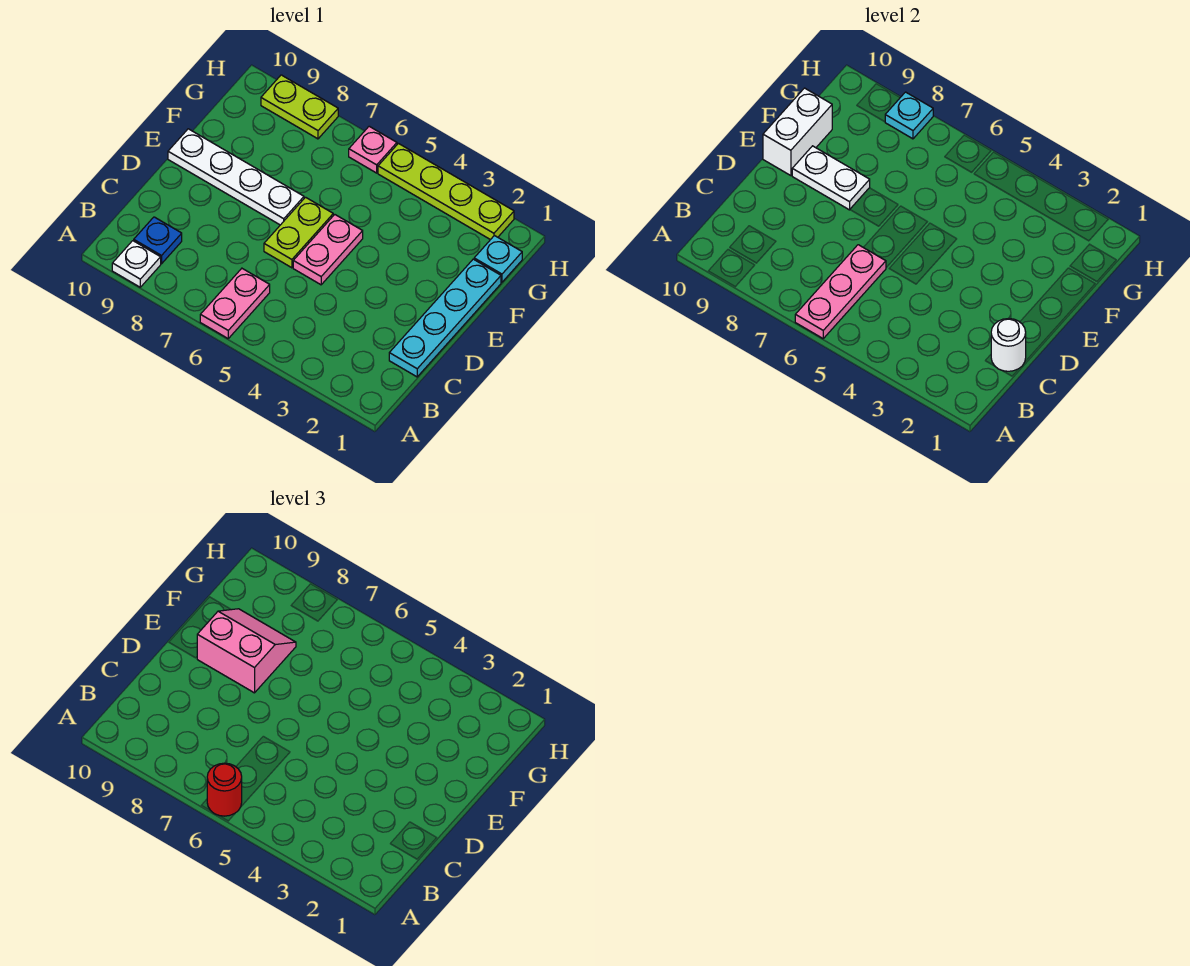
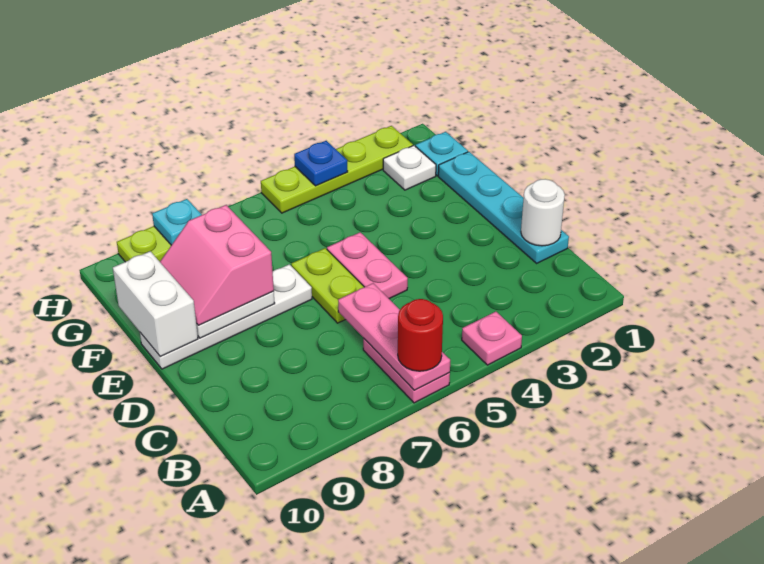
white plate A9 level 1 -> white plate G2 level 1
blue plate B9 level 1 -> blue plate H4 level 2
pink slope E8:F9 level 3 top E -> pink slope E8:F9 level 3 top 8
pink plate H6 level 1 -> pink plate A4 level 1

